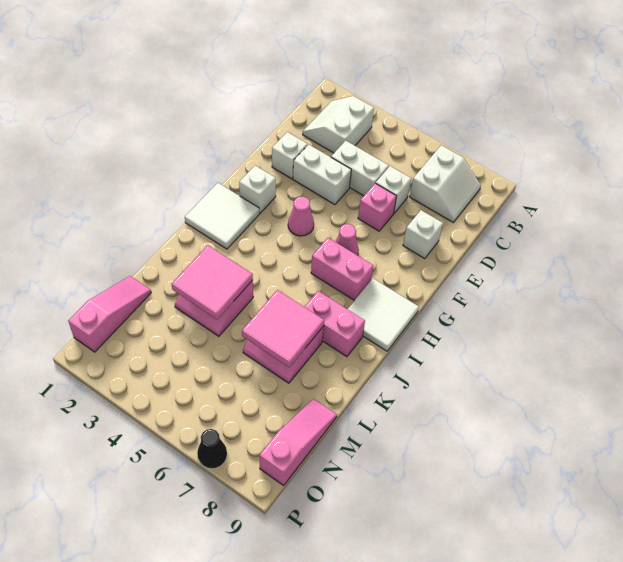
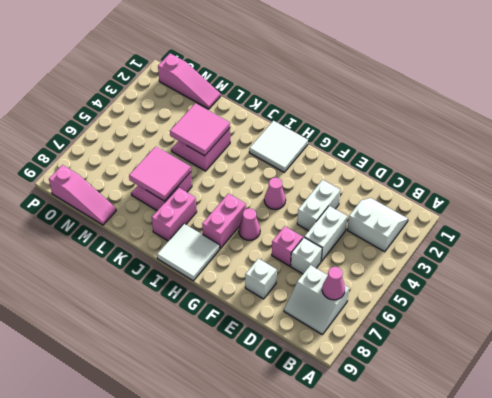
none -> pink cone B7 level 2
white brick E2 level 1 -> none
white brick G2 level 1 -> none
black cone P7 level 1 -> none

